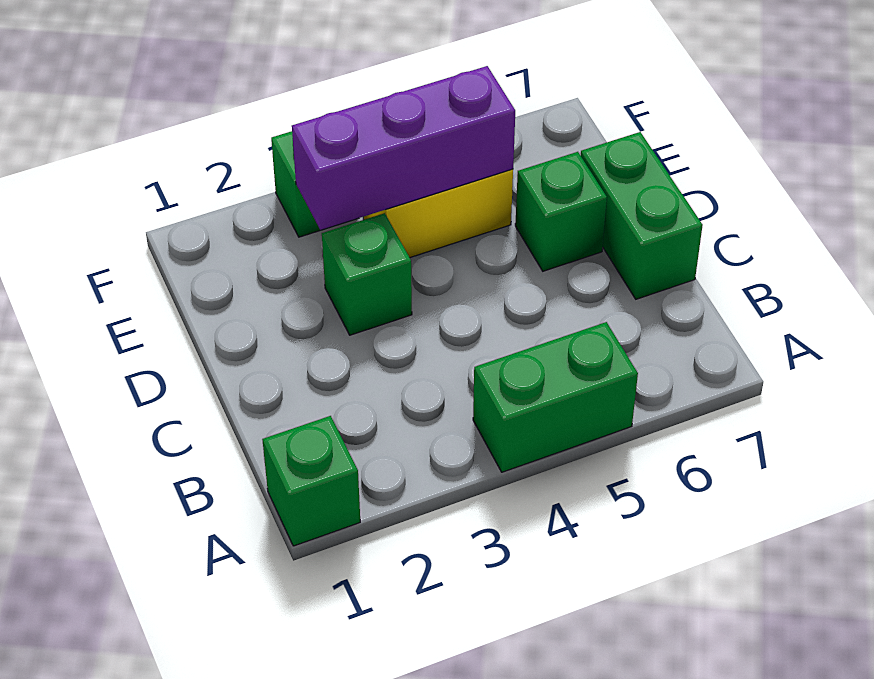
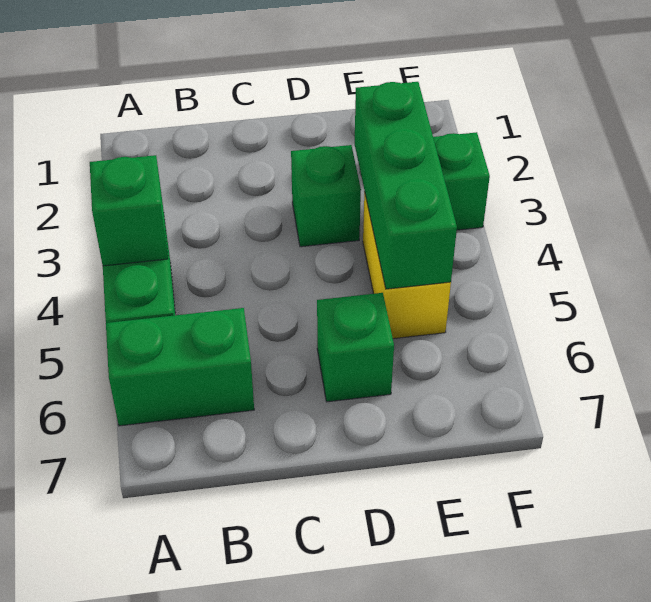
green brick A1 level 1 -> green brick A4 level 2
green brick C7:D7 level 1 -> green brick A6:B6 level 1
purple brick E3:E5 level 2 -> green brick E3:E5 level 2

